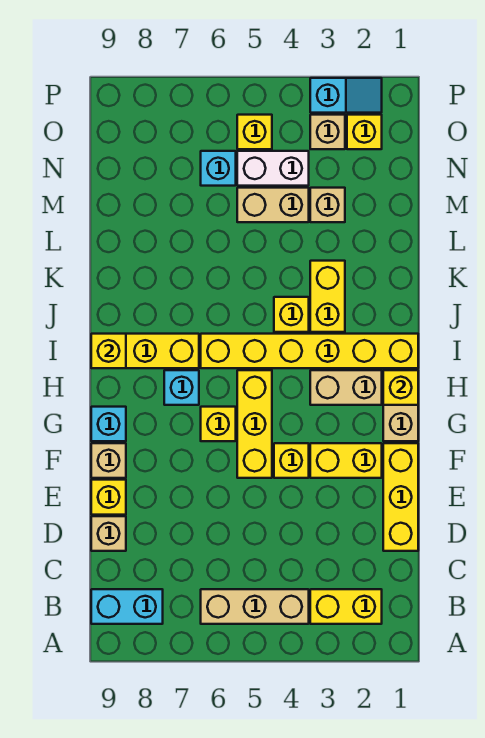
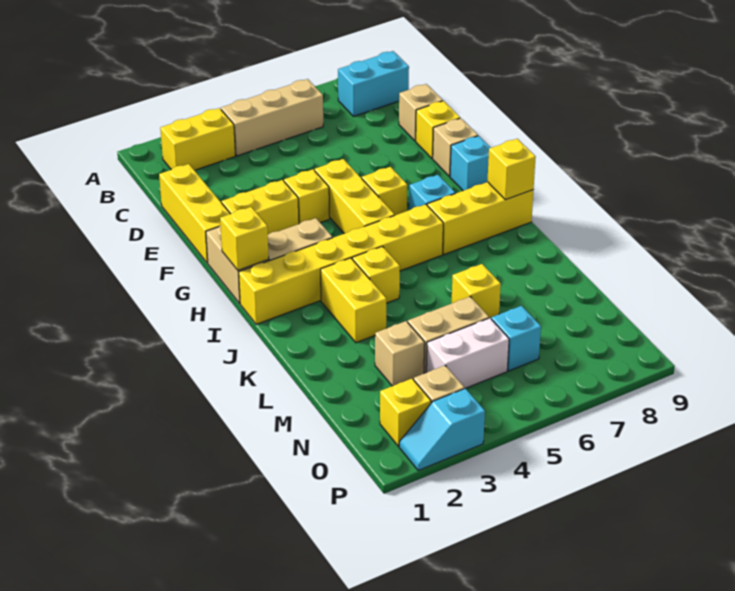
yellow brick O5 level 1 -> yellow brick L6 level 1

